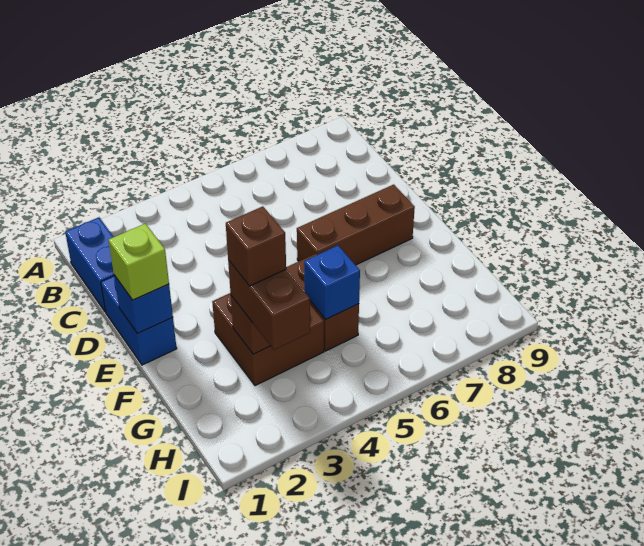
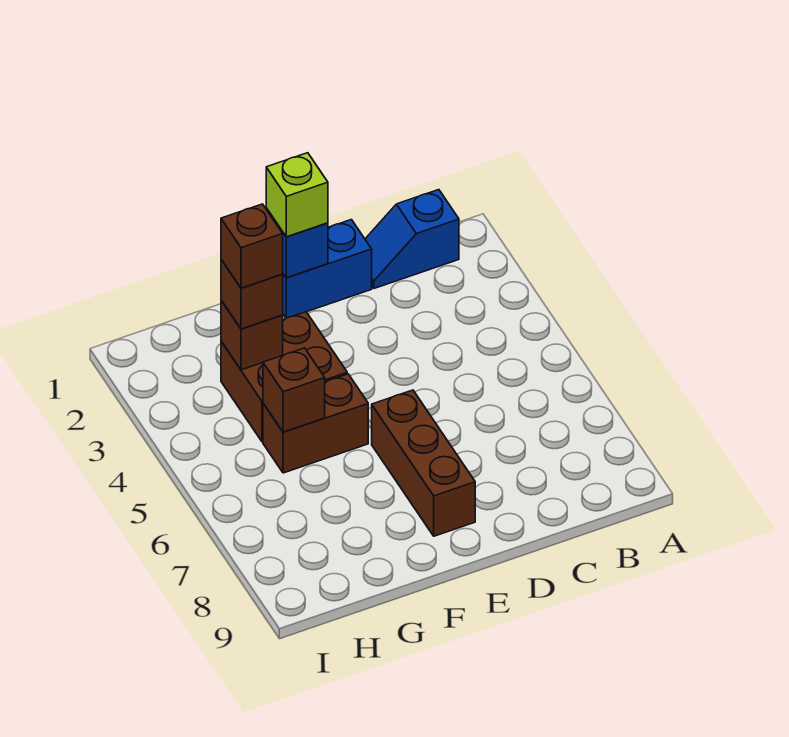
blue brick B1:C1 level 1 -> blue slope B1:C1 level 1 top B
brown brick G3:H3 level 3 -> brown brick G3 level 3
blue brick G5 level 2 -> brown brick G5 level 2

